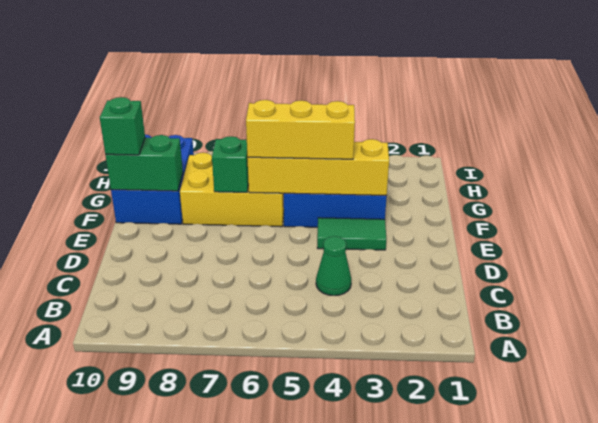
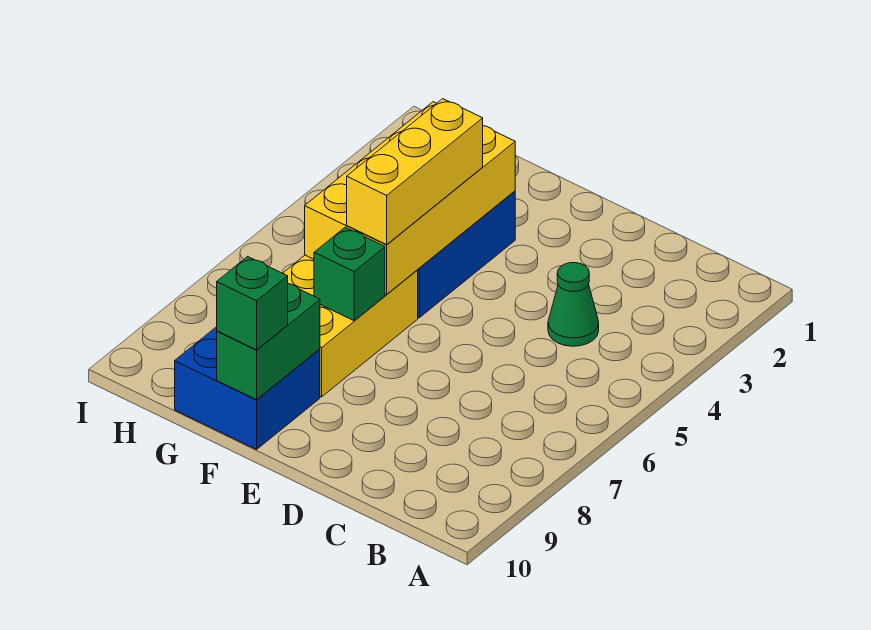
green tile E3:E4 level 1 -> none
yellow brick F3:F6 level 2 -> yellow brick F3:G6 level 2
blue brick F9:H10 level 1 -> blue brick F9:G10 level 1

